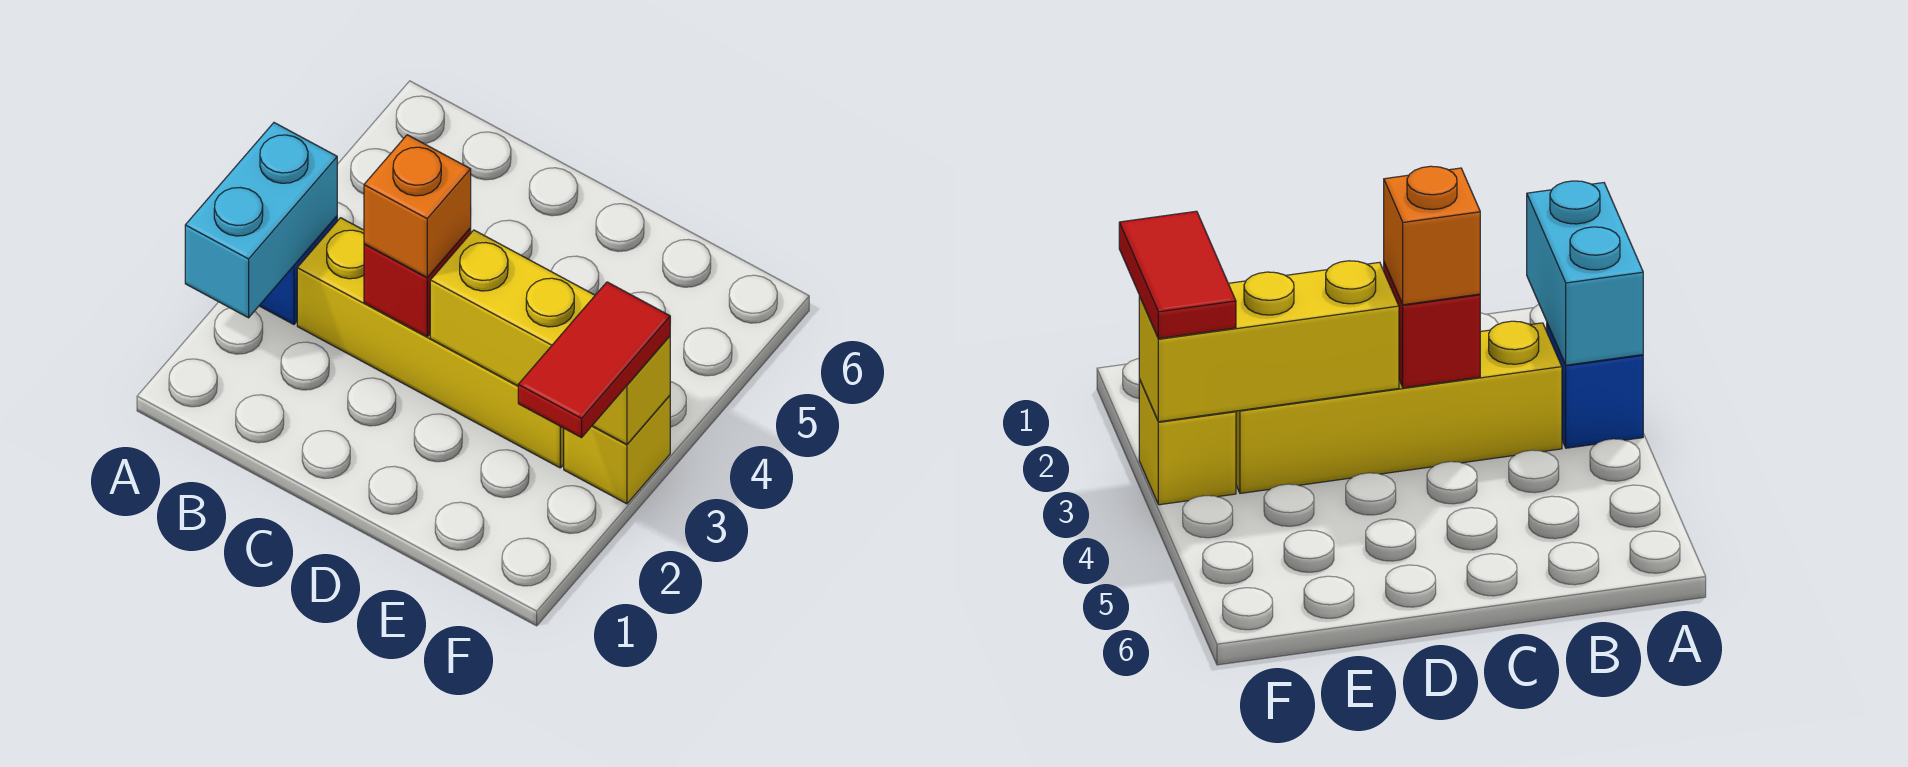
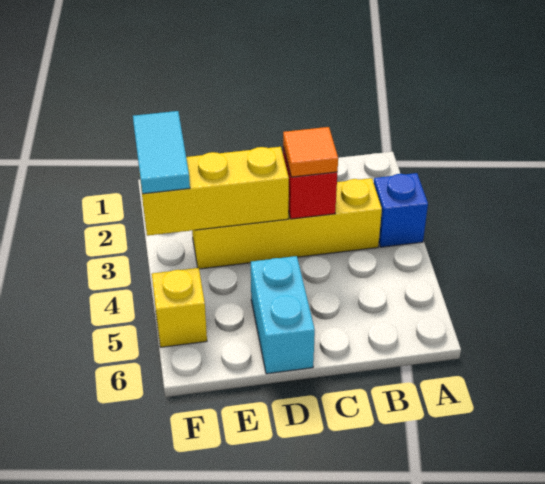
cyan brick A2:A3 level 2 -> cyan brick D5:D6 level 1
orange brick C3 level 3 -> orange tile C3 level 3
red tile F2:F3 level 3 -> cyan tile F2:F3 level 3
yellow brick F3 level 1 -> yellow brick F5 level 1

